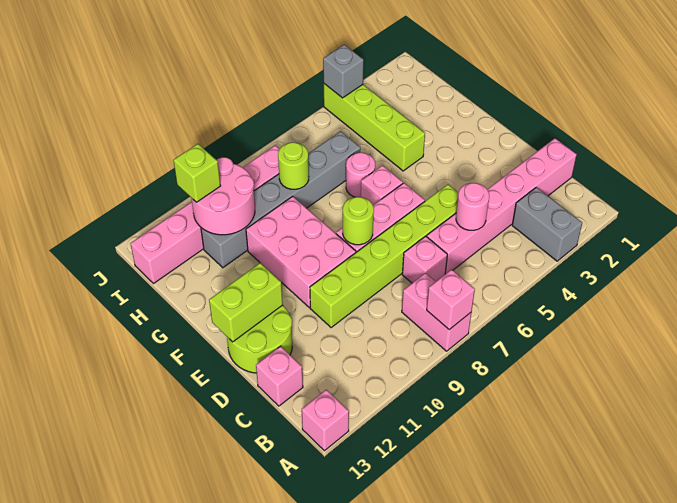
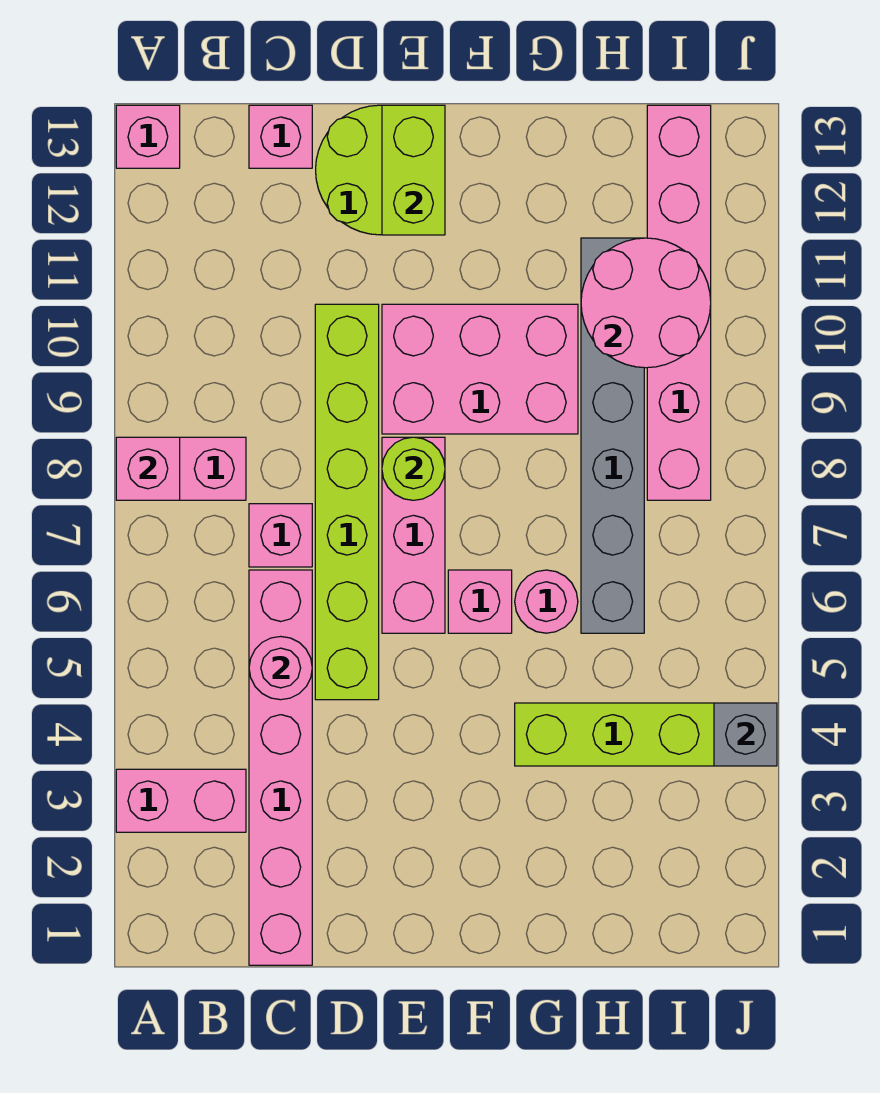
grey brick A3:B3 level 1 -> pink brick A3:B3 level 1
lime round brick H8 level 2 -> none
lime brick I11 level 3 -> none

